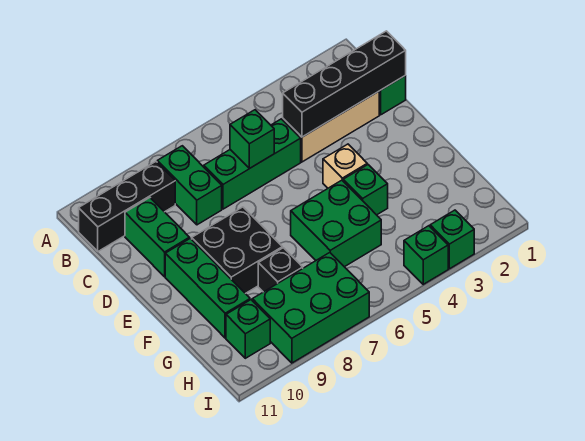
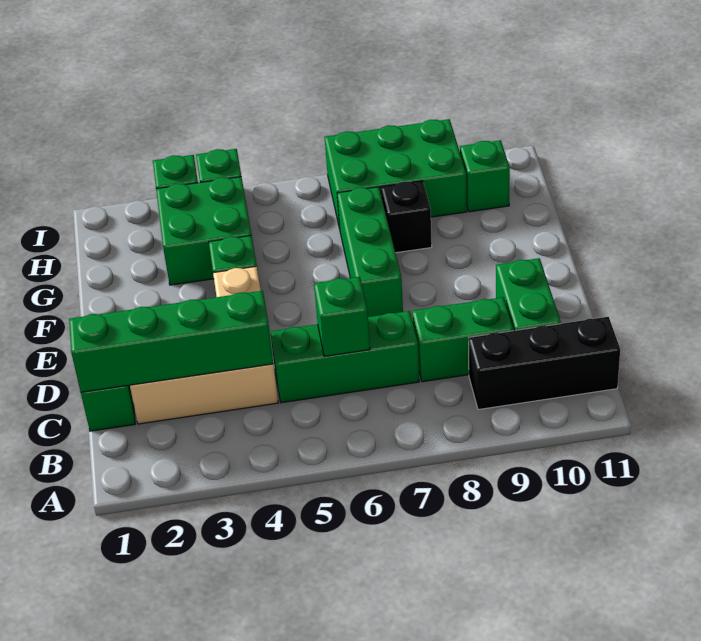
green brick B8:C8 level 1 -> green brick C8:C9 level 1
black brick C1:C4 level 2 -> green brick C1:C4 level 2
black brick E8:F9 level 1 -> none
green brick E10:G10 level 1 -> green brick E7:G7 level 1
green brick F5:G6 level 1 -> green brick G3:H4 level 1

